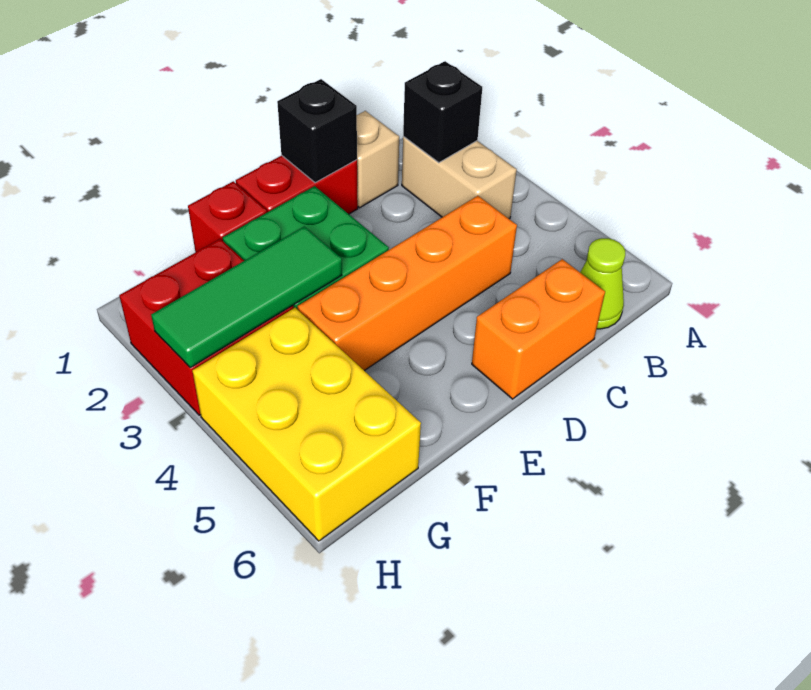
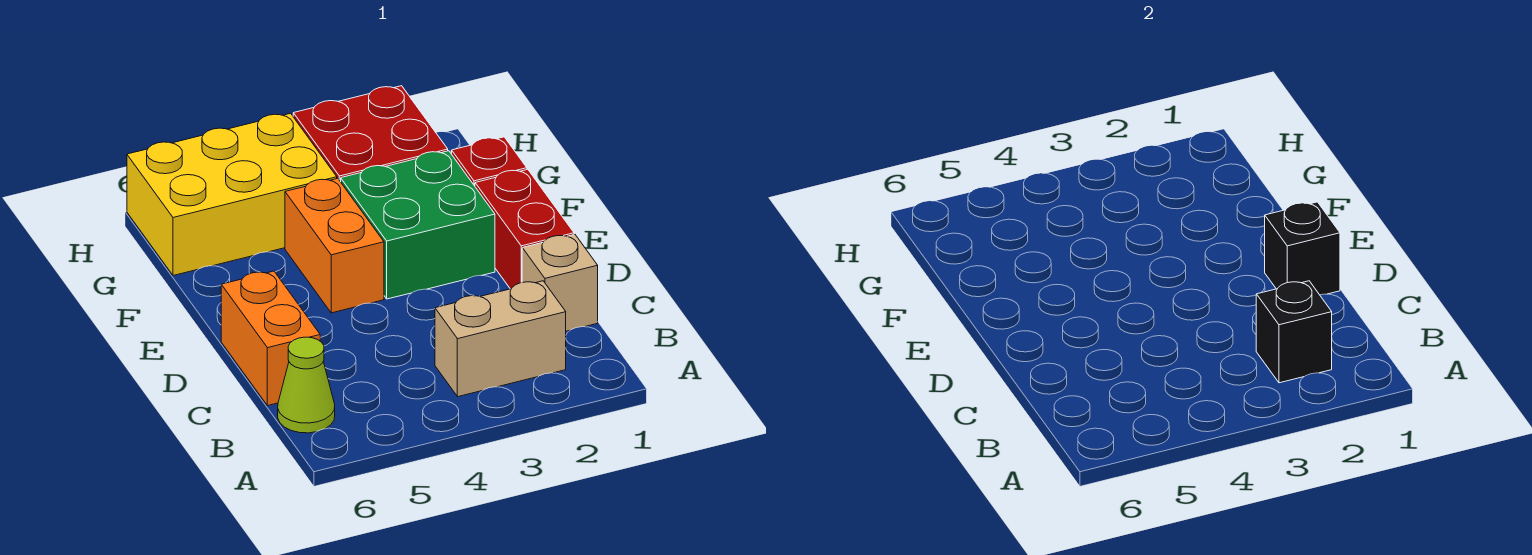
orange brick C4:F4 level 1 -> orange brick E4:F4 level 1
green tile F3:H3 level 2 -> none

